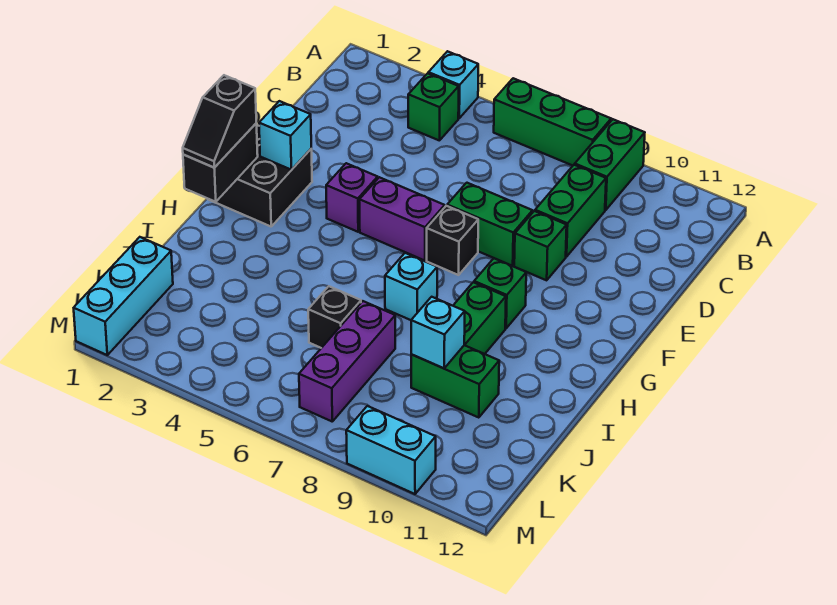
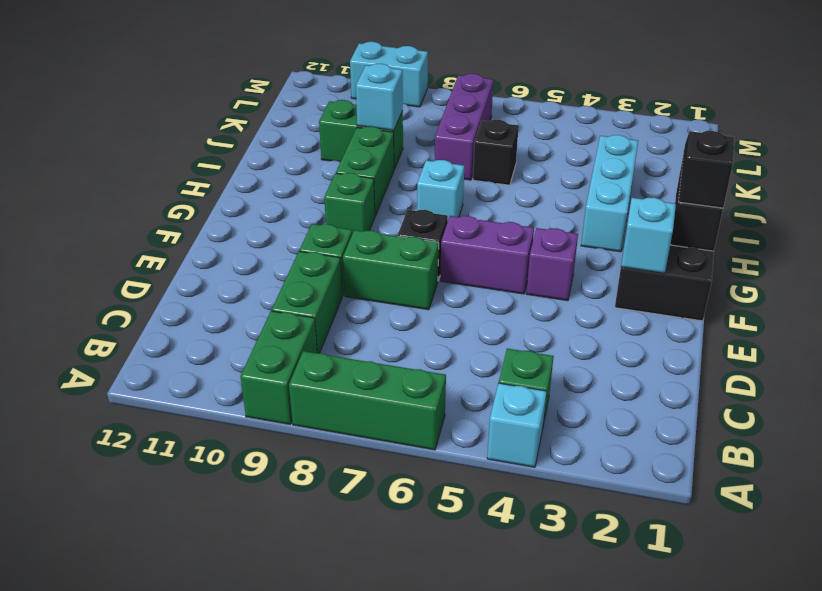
cyan brick K1:M1 level 1 -> cyan brick H3:J3 level 1

